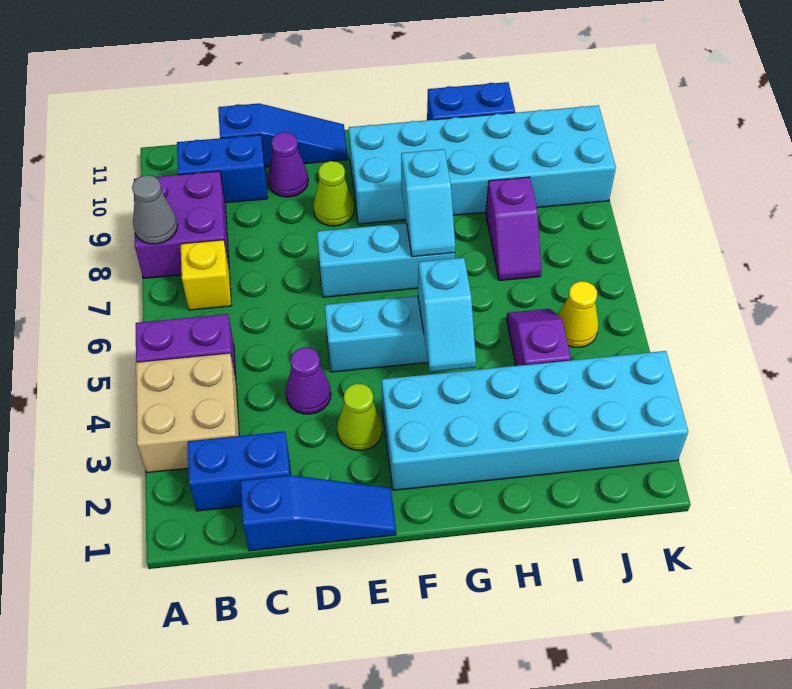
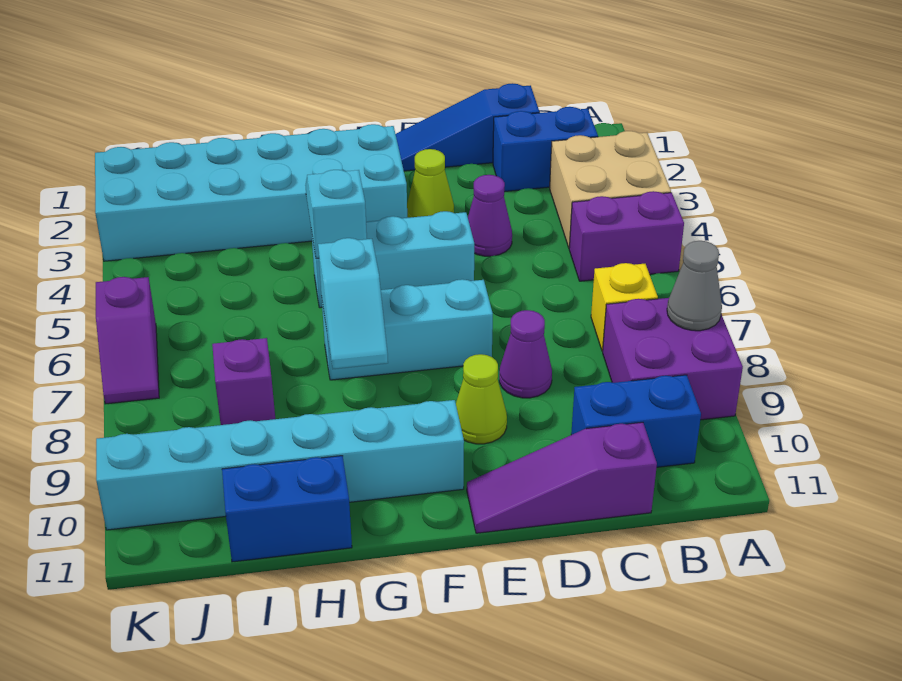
blue slope C11:E11 level 1 top C -> purple slope C11:E11 level 1 top C
purple cone D10 level 1 -> purple cone D8 level 1
cyan brick F9:K10 level 1 -> cyan brick F10:K10 level 1
cyan slope G7:G8 level 2 top 8 -> cyan slope G7:G8 level 2 top 7
purple slope I4:I5 level 1 top 4 -> purple slope K6:K7 level 1 top 6
yellow cone J5 level 1 -> none

